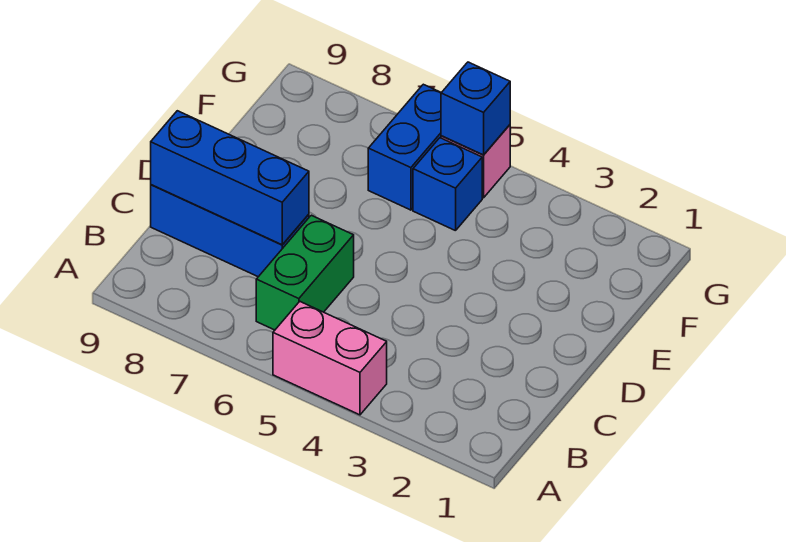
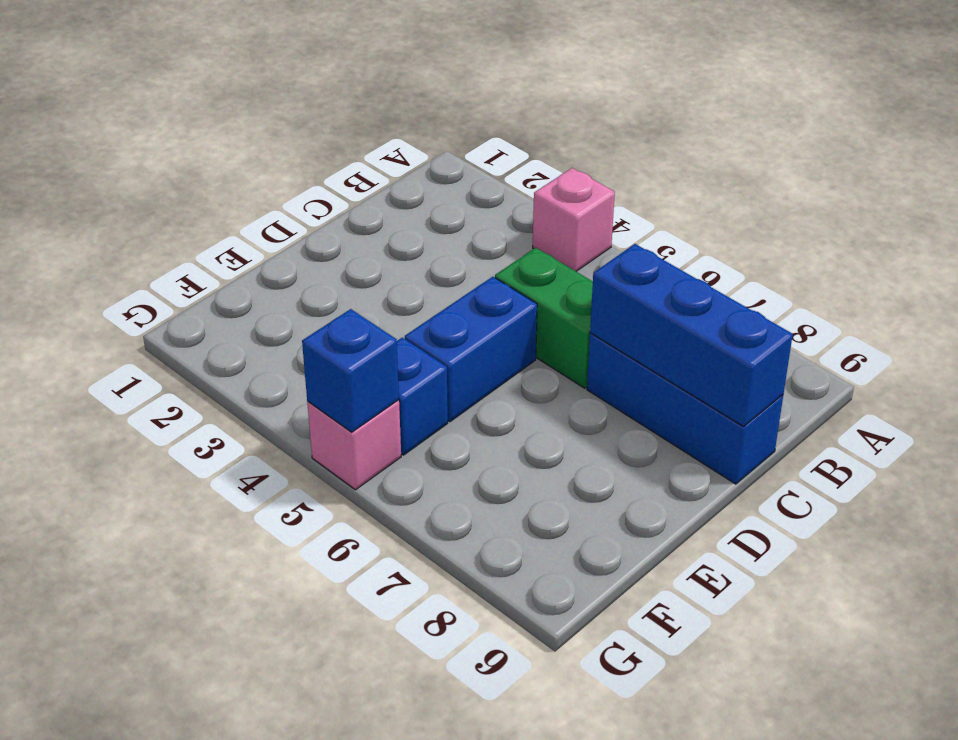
pink brick A4:A5 level 1 -> pink brick A4 level 1
green brick B6:C6 level 1 -> green brick C5:C6 level 1
blue brick F6:G6 level 1 -> blue brick D5:E5 level 1

